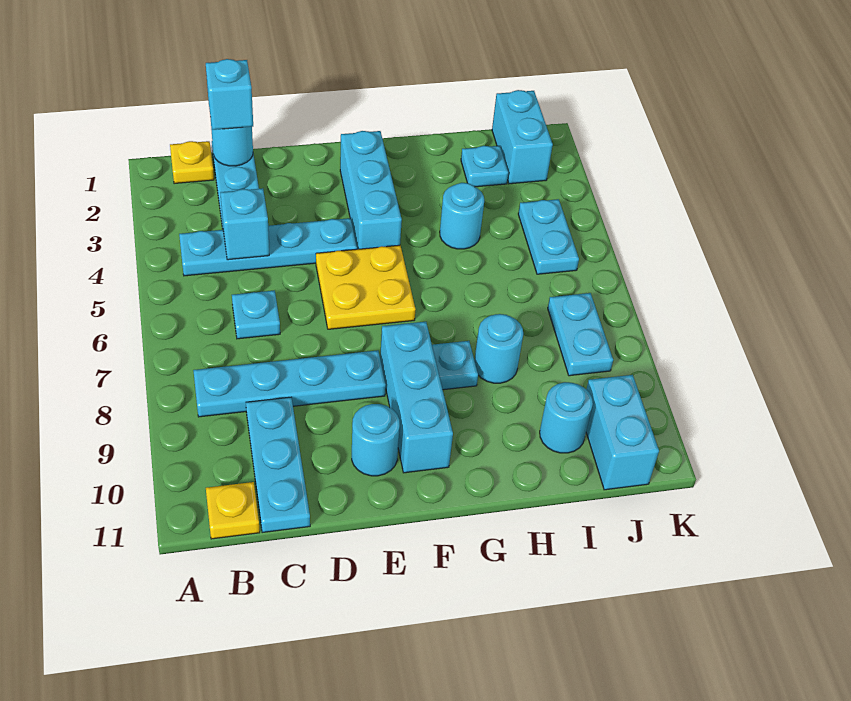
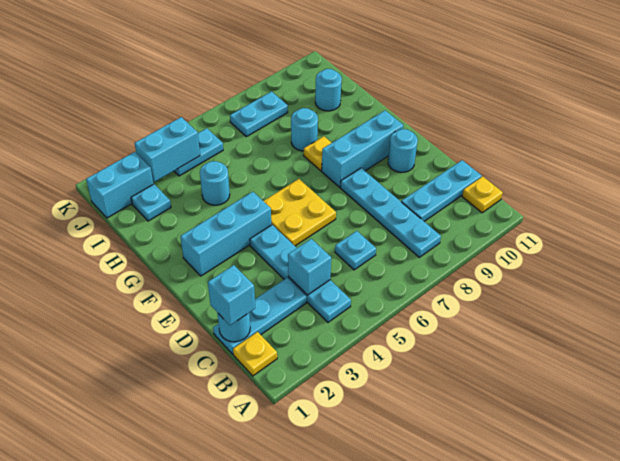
cyan plate G8 level 1 -> yellow plate G8 level 1
cyan brick J10:J11 level 1 -> cyan brick J3:J4 level 2

